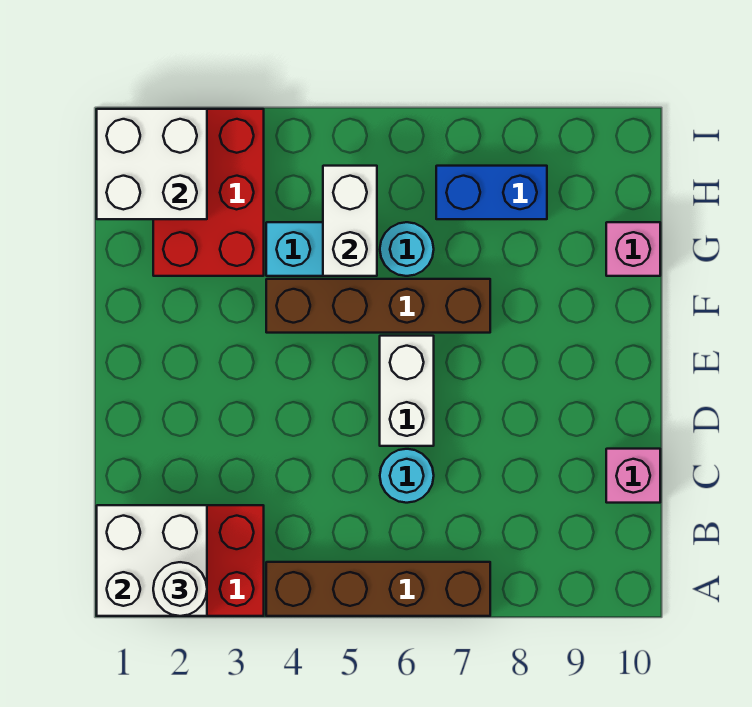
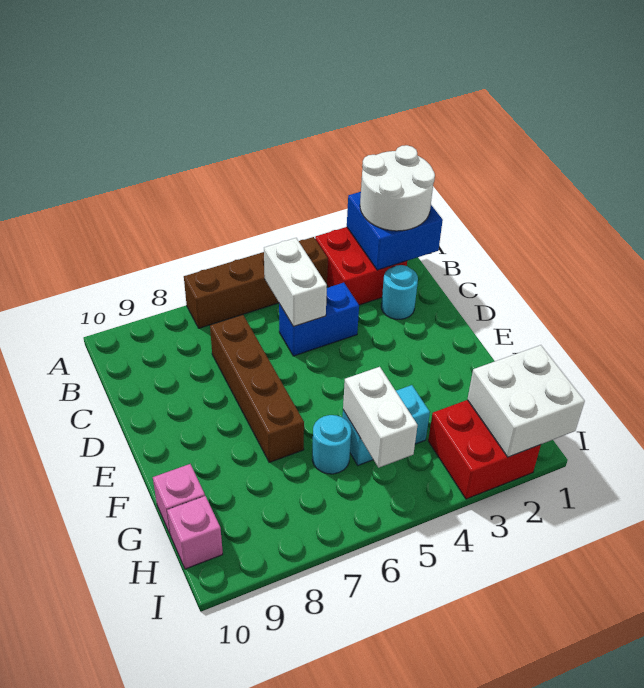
white brick A1:B2 level 2 -> blue brick A1:B2 level 2
white round brick A2 level 3 -> white round brick A1:B2 level 3
cyan round brick C6 level 1 -> cyan round brick C2 level 1
pink brick C10 level 1 -> pink brick H10 level 1
white brick D6:E6 level 1 -> white brick B5:C5 level 2
brown brick F4:F7 level 1 -> brown brick C7:F7 level 1
red brick G2:I3 level 1 -> red brick H2:I3 level 1
blue brick H7:H8 level 1 -> blue brick C4:C5 level 1

